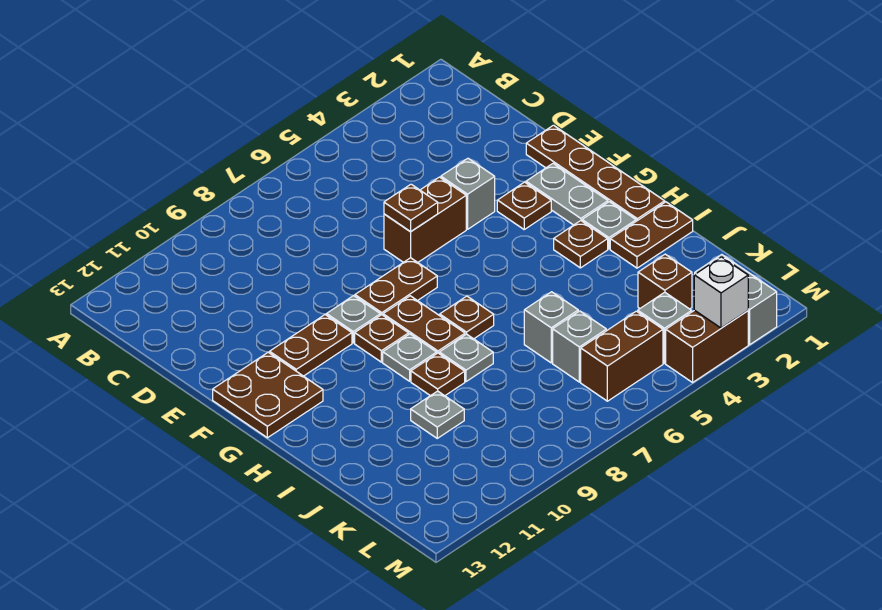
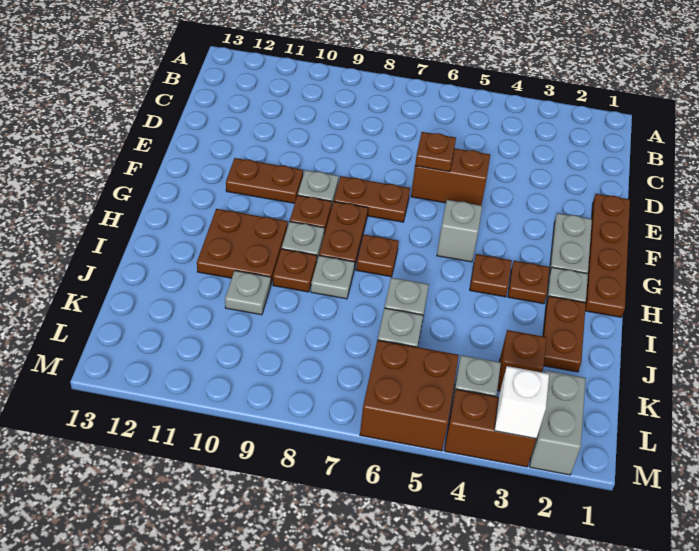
grey brick E4 level 1 -> grey brick G5 level 1
brown plate F3 level 1 -> brown plate H4 level 1
brown plate F12:G13 level 1 -> brown plate H10:I11 level 1
brown plate I1:I2 level 1 -> brown plate I2:J2 level 1
brown brick L5:L6 level 1 -> brown brick L5:M6 level 1

